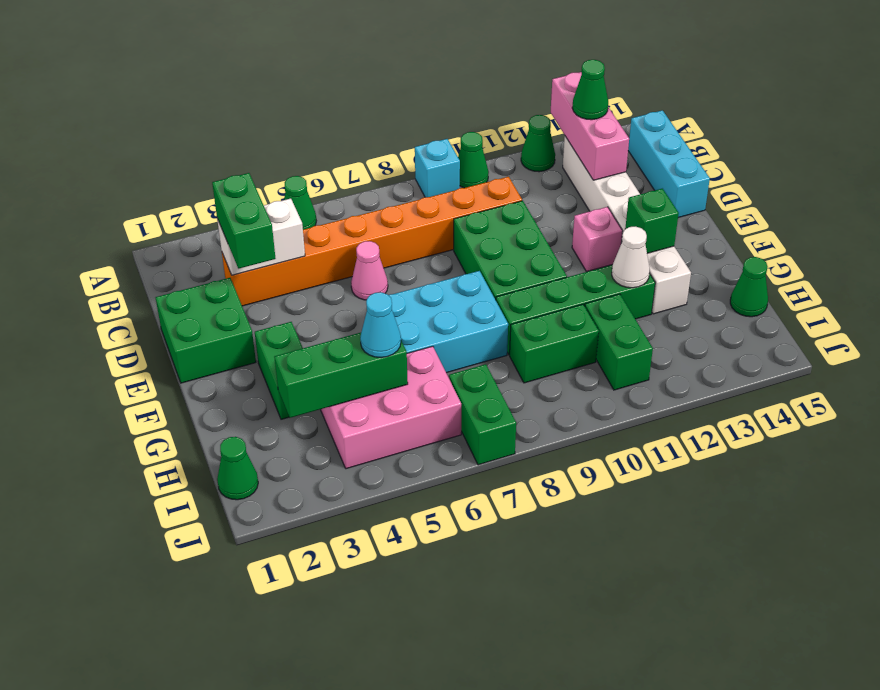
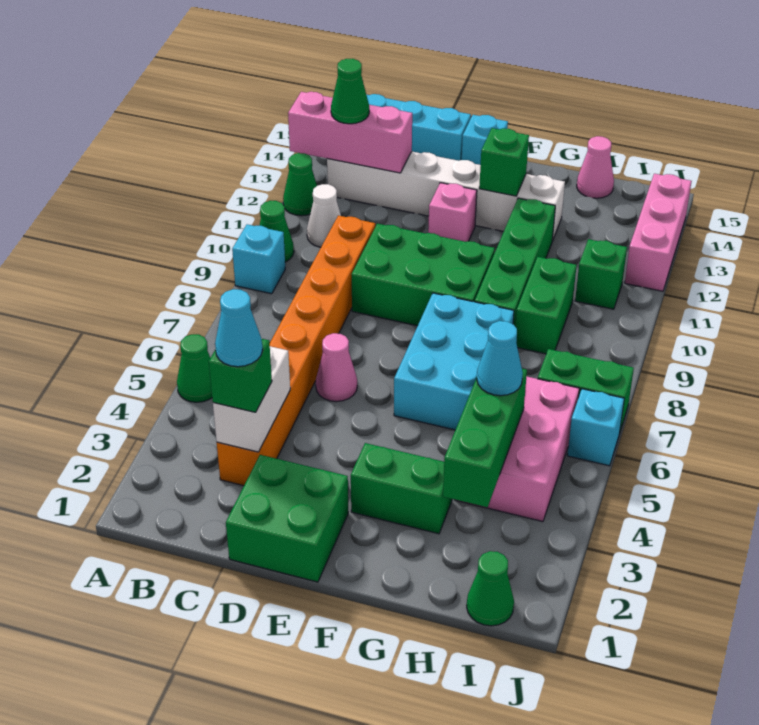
green brick C3:D3 level 3 -> green brick C3 level 3
none -> cyan cone C3 level 4
none -> cyan brick E15 level 1
white cone G12 level 2 -> white cone B11 level 1
green brick H11:I11 level 1 -> green brick I11 level 1
green cone H15 level 1 -> pink cone H15 level 1
none -> cyan brick J6 level 1
none -> pink brick J12:J14 level 1

